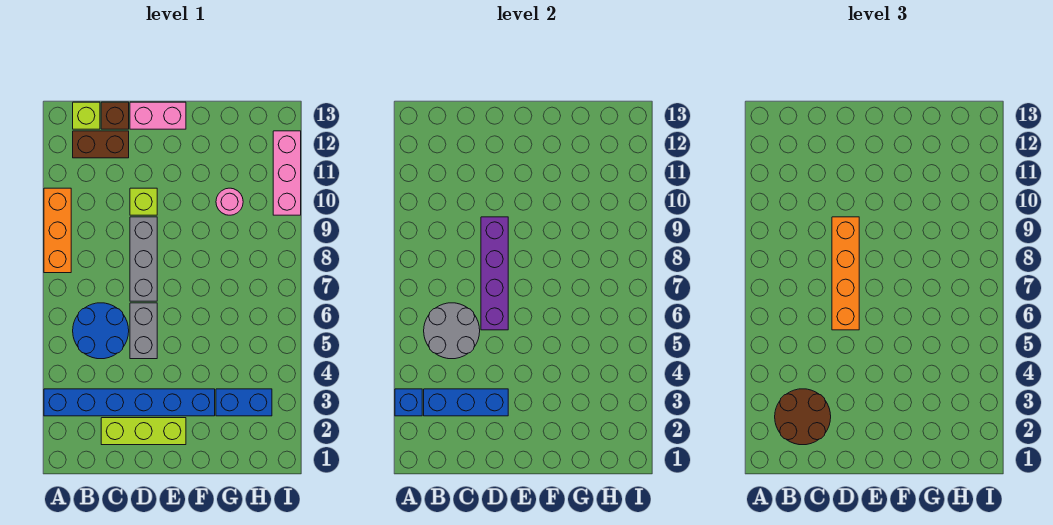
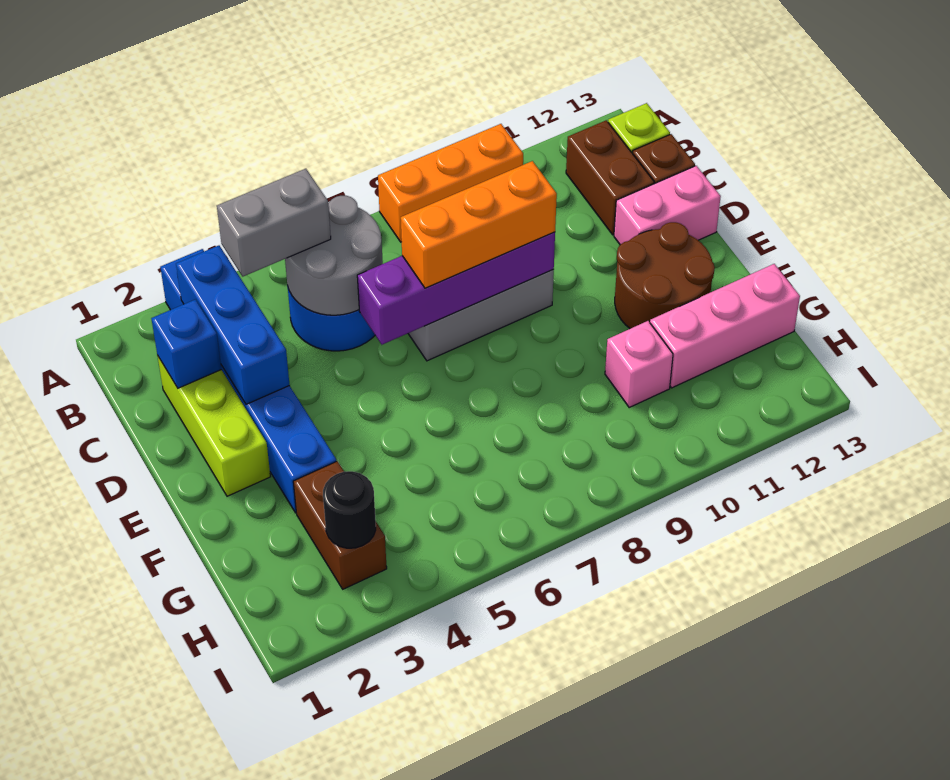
blue brick A3 level 2 -> blue brick C2 level 2
brown round brick B2:C3 level 3 -> brown round brick E11:F12 level 1
grey brick D5:D6 level 1 -> grey brick B4:B5 level 3
orange brick D6:D9 level 3 -> orange brick D7:D9 level 3
lime brick D10 level 1 -> none
pink brick D13:E13 level 1 -> pink brick D12:D13 level 1
blue brick G3:H3 level 1 -> brown brick G3:H3 level 1
pink round brick G10 level 1 -> pink brick G10 level 1
none -> black round brick H3 level 2
pink brick I10:I12 level 1 -> pink brick G11:G13 level 1

